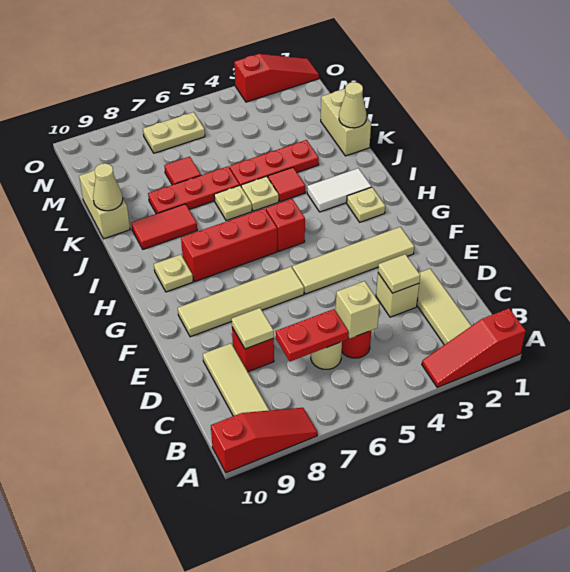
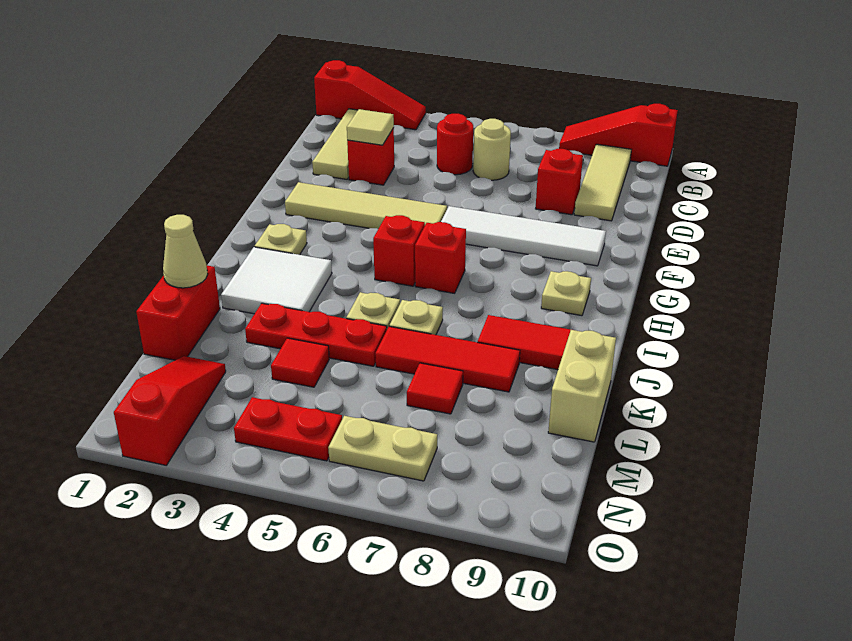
tan brick C5 level 2 -> none
red plate C6:C7 level 2 -> red plate N4:N5 level 1
tan brick D3 level 1 -> red brick D3 level 1
tan tile D8 level 2 -> none
tan tile F6:F9 level 1 -> white tile F6:F9 level 1
red brick H6:H8 level 1 -> red brick H6 level 1
white tile I2:I3 level 1 -> white tile I2:J3 level 1
red tile J4 level 1 -> red tile L4 level 1
tan brick K1:L1 level 1 -> red brick K1:L1 level 1
red plate K6:K8 level 1 -> red tile K6:K8 level 1
tan cone K10 level 2 -> none
red slope O1:O3 level 1 top 3 -> red slope M2:O2 level 1 top O

